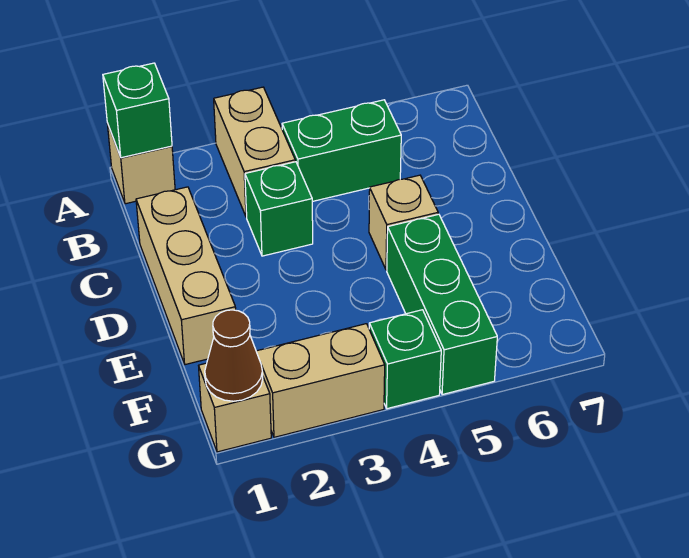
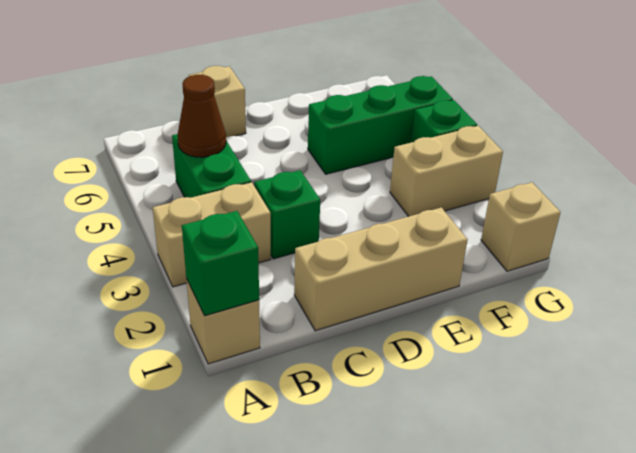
tan brick D5 level 1 -> tan brick C7 level 1
brown cone G1 level 2 -> brown cone B5 level 2
tan brick G2:G3 level 1 -> tan brick F3:G3 level 1

